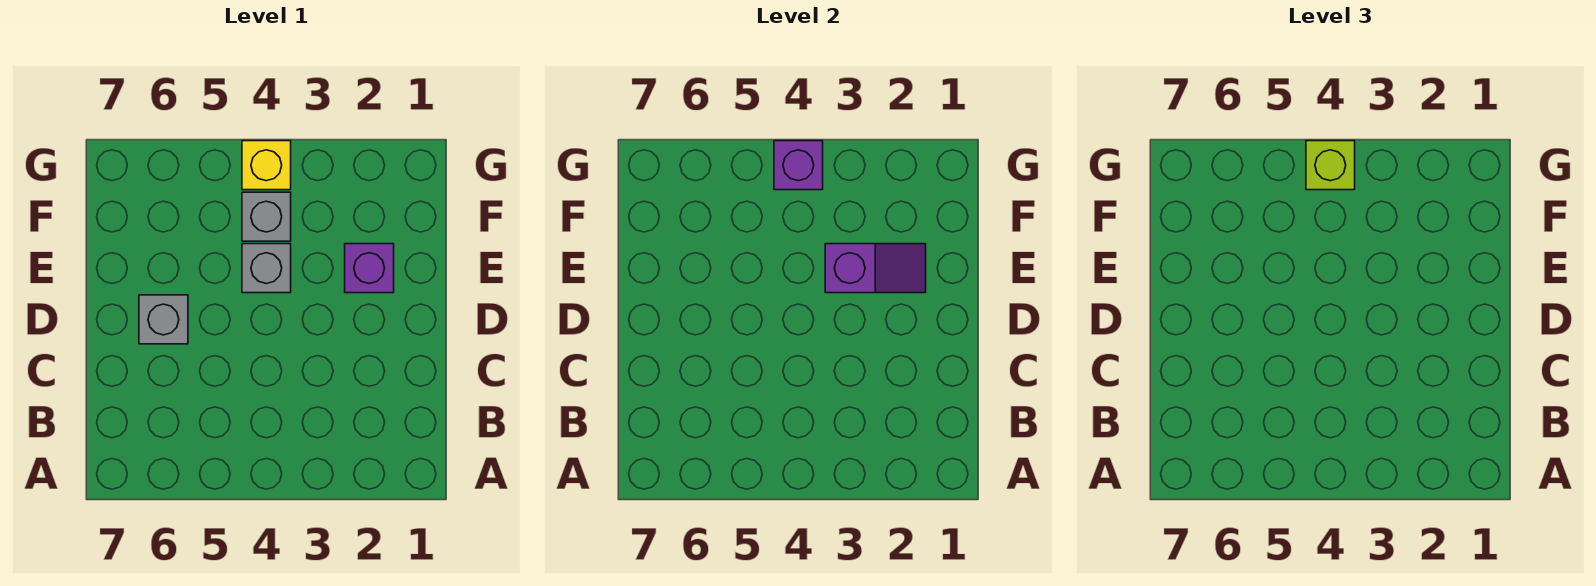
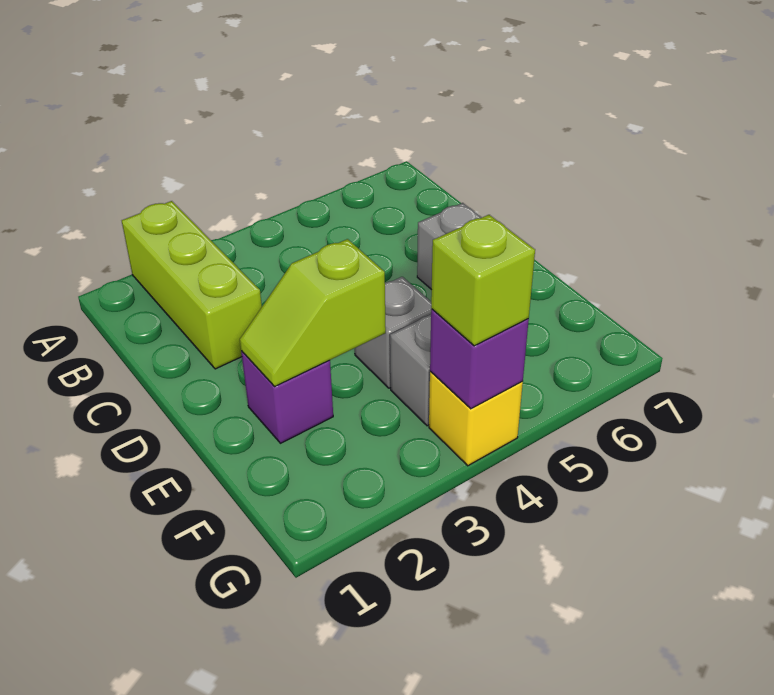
none -> lime brick A2:C2 level 1
purple slope E2:E3 level 2 top 3 -> lime slope E2:E3 level 2 top 3

